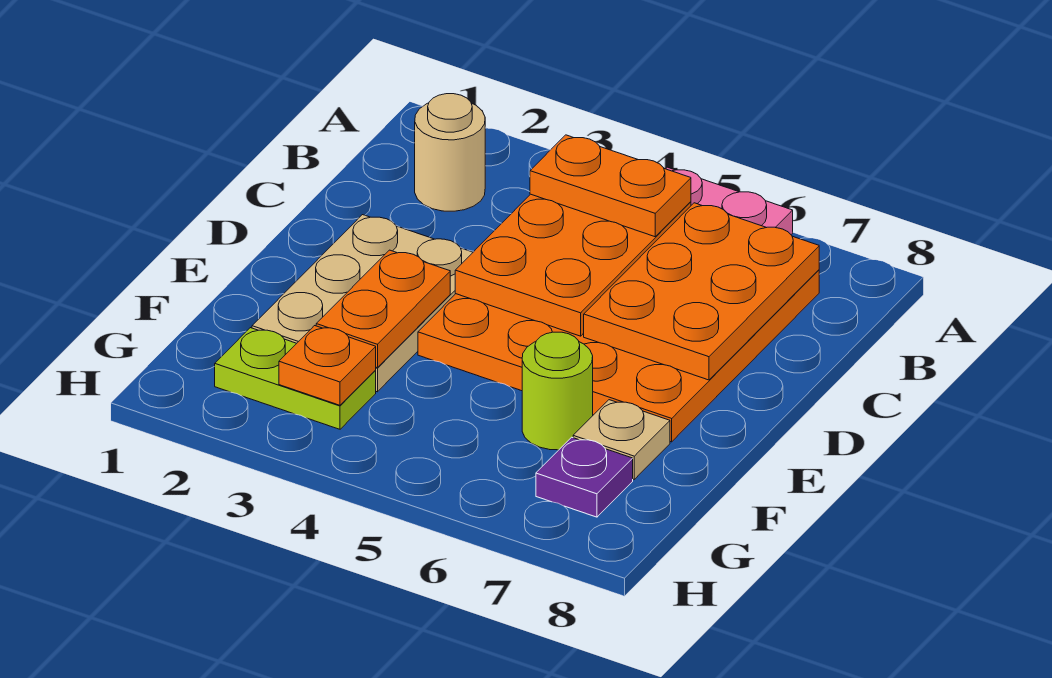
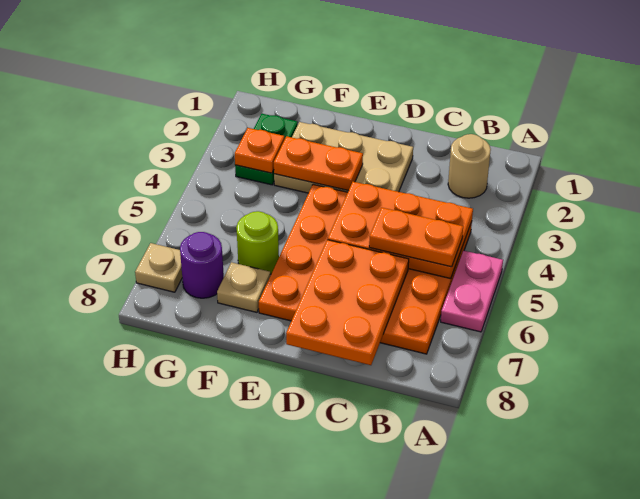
orange plate B4:B5 level 3 -> orange plate B5:C5 level 3
orange plate B6:D7 level 2 -> orange plate C6:D8 level 2
lime plate G2:G3 level 1 -> green plate G2:G3 level 1
purple plate G7 level 1 -> purple round brick G7 level 1
none -> tan plate H7 level 1

